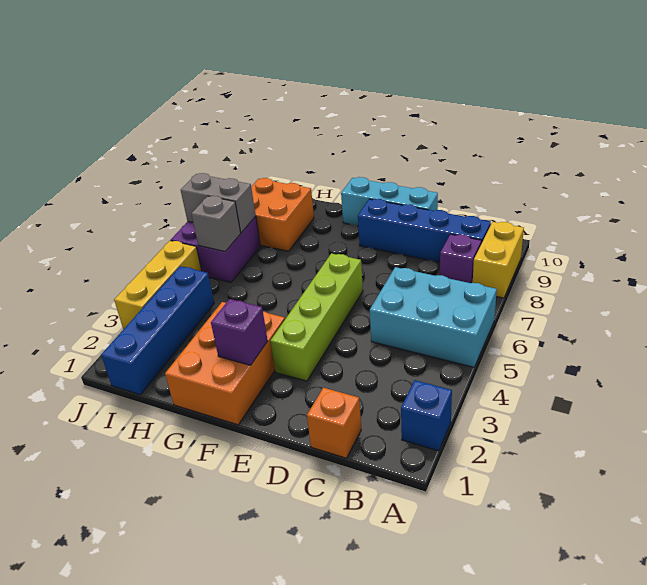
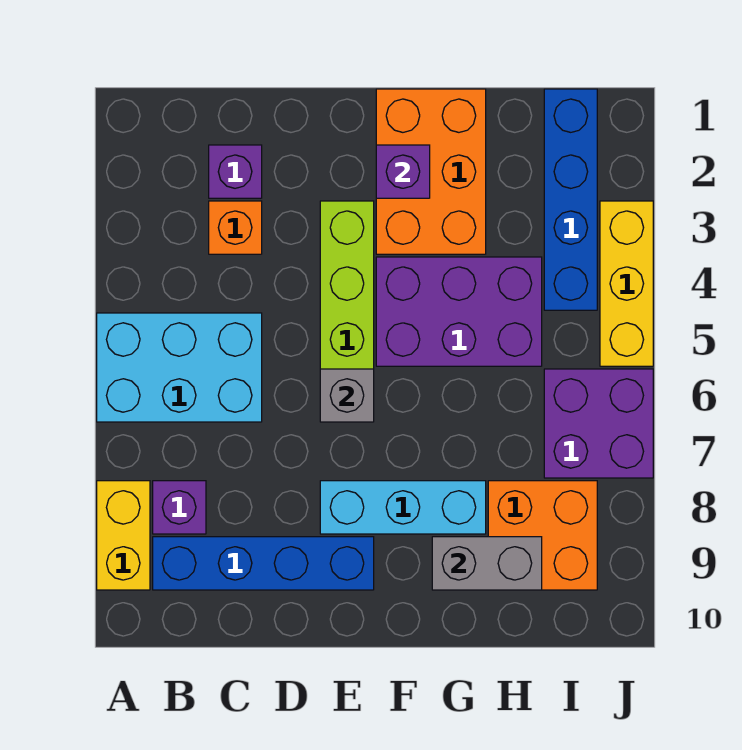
blue brick A2 level 1 -> none
orange brick C1 level 1 -> orange brick C3 level 1
none -> purple brick C2 level 1
cyan brick D10:F10 level 1 -> cyan brick E8:G8 level 1
none -> purple brick F4:H5 level 1
grey brick I6 level 2 -> grey brick E6 level 2
grey brick I7:J7 level 2 -> grey brick G9:H9 level 2

